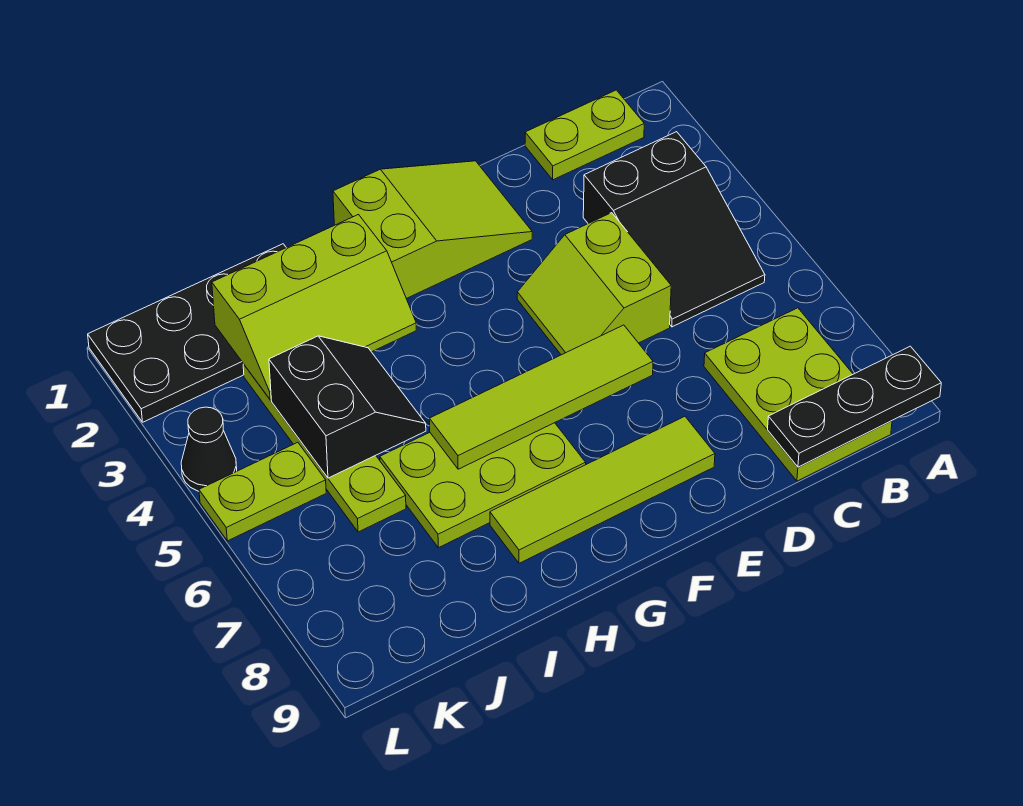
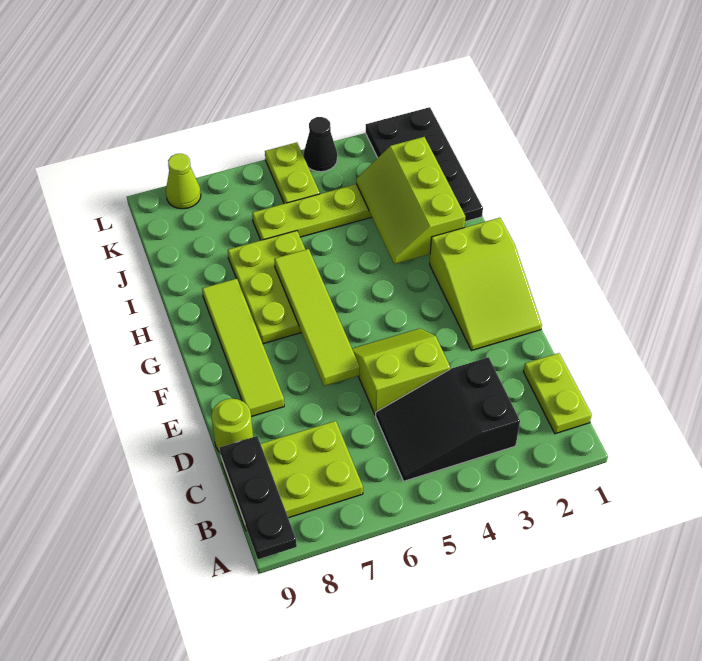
none -> lime round brick D9 level 1
black slope I4:J5 level 2 top J -> none
none -> lime cone L8 level 1

